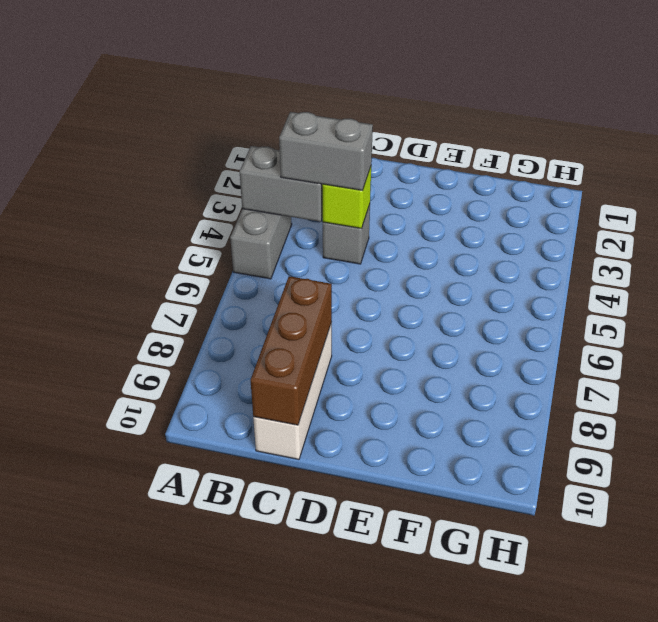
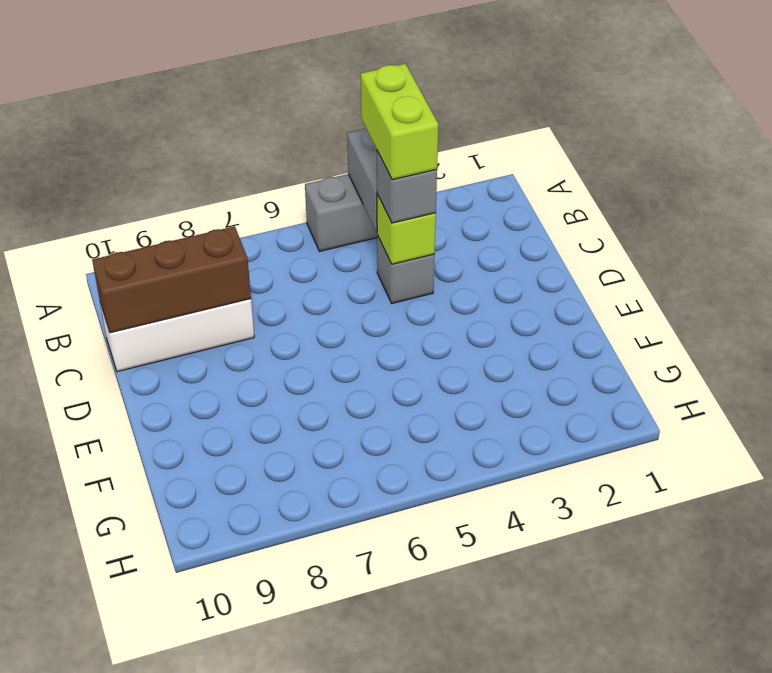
grey brick B4:C4 level 3 -> grey brick C4 level 3
none -> lime brick B4:C4 level 4

